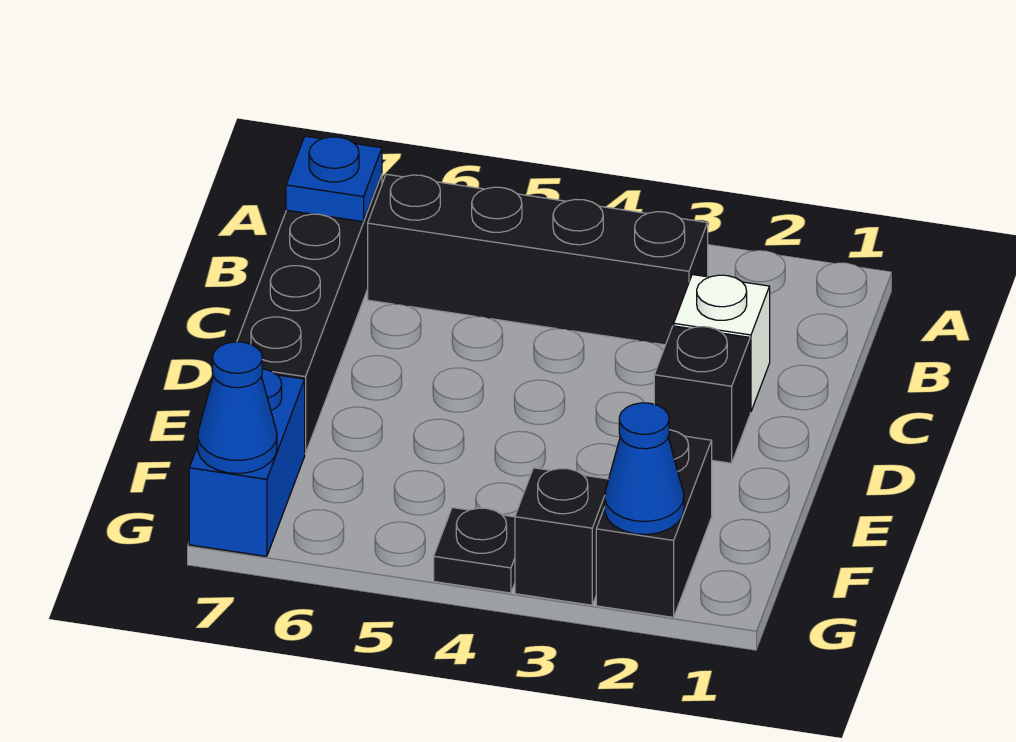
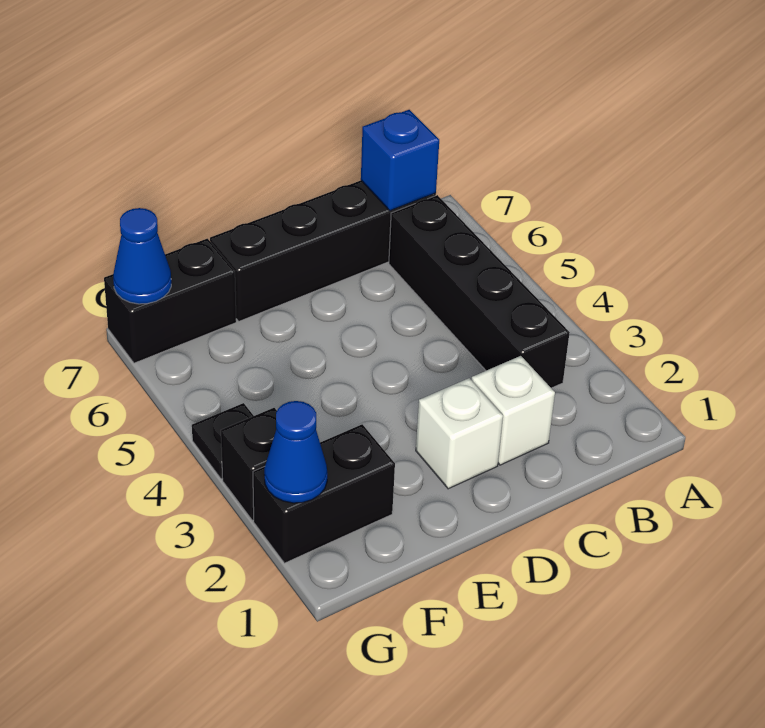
blue plate B7 level 2 -> blue brick B7 level 2
black brick D2 level 1 -> white brick D2 level 1
blue brick F7:G7 level 1 -> black brick F7:G7 level 1

